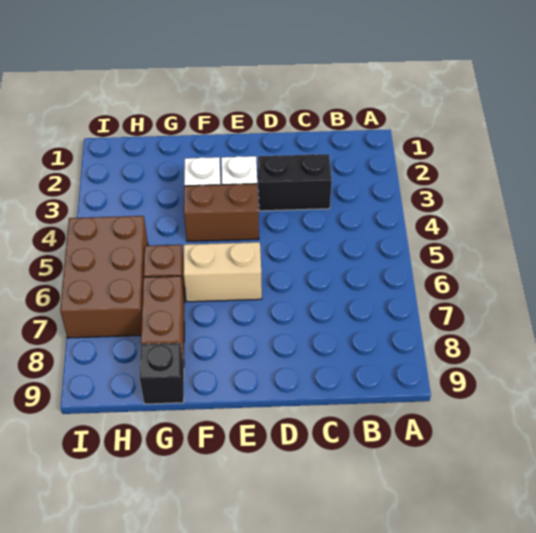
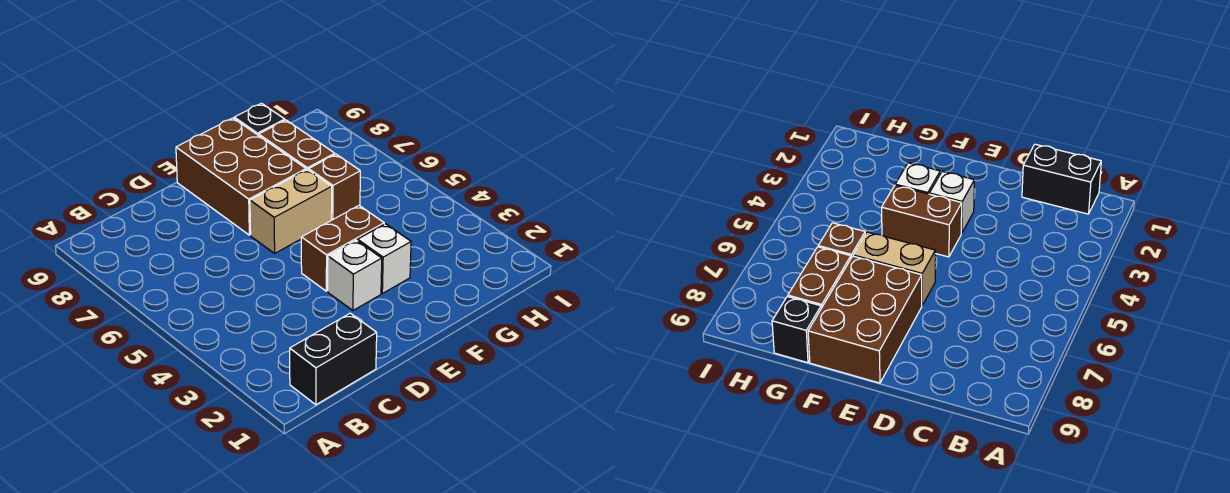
black brick C3:D3 level 1 -> black brick B1:C1 level 1
brown brick H5:I7 level 1 -> brown brick E7:F9 level 1

